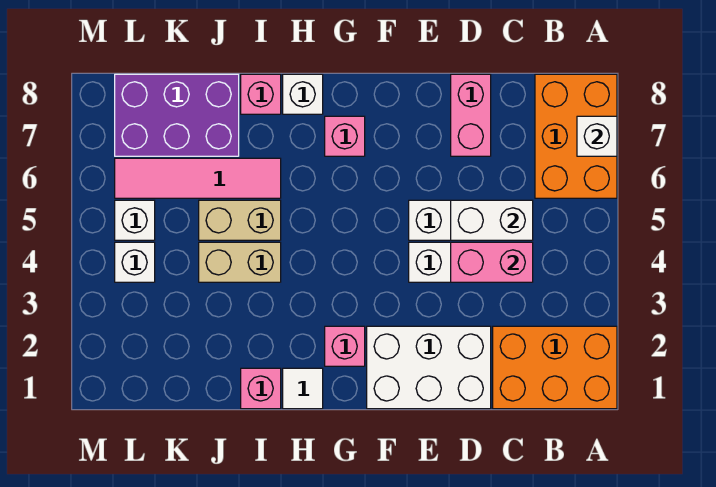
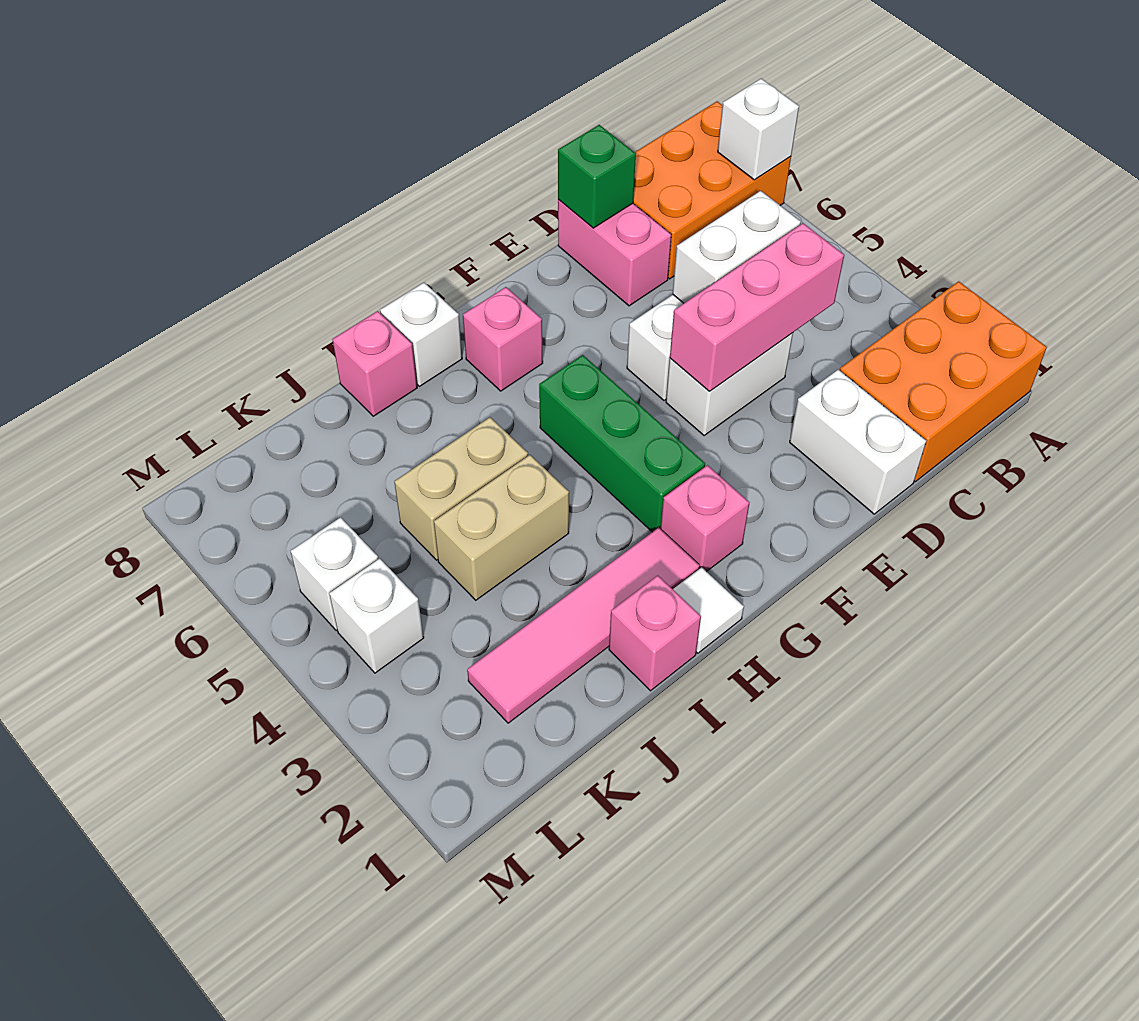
orange brick A6:B8 level 1 -> orange brick A7:C8 level 1
pink brick C4:D4 level 2 -> pink brick C4:E4 level 2
white brick D1:F2 level 1 -> white brick D1:D2 level 1
none -> green brick D8 level 2
none -> green brick G3:G5 level 1
pink tile I6:L6 level 1 -> pink tile H2:K2 level 1
purple brick J7:L8 level 1 -> none

